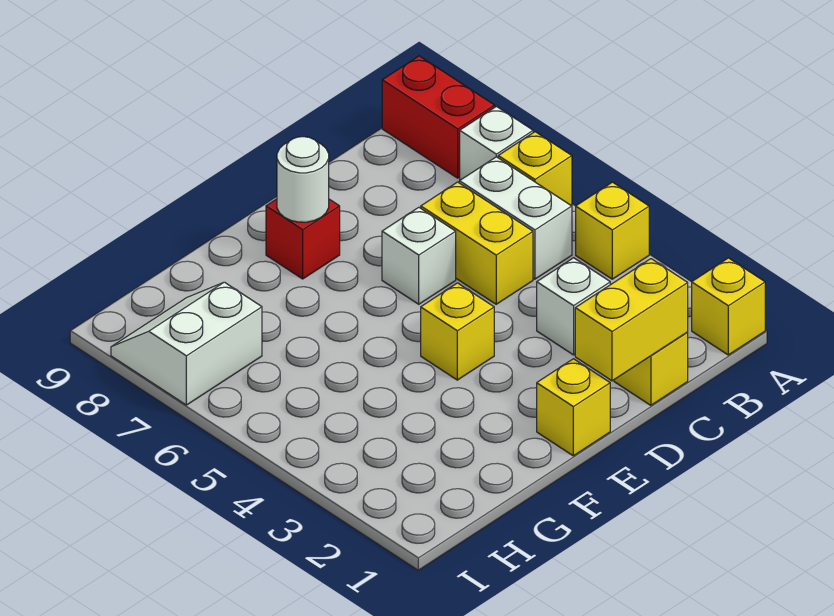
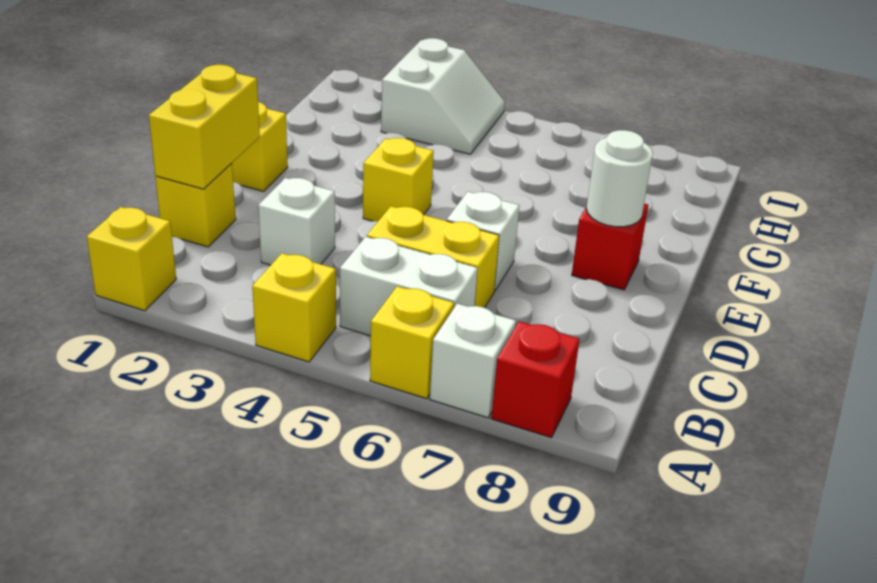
red brick A8:A9 level 1 -> red brick A8 level 1
white slope H7:I8 level 1 top 7 -> white slope H3:I4 level 1 top 3

